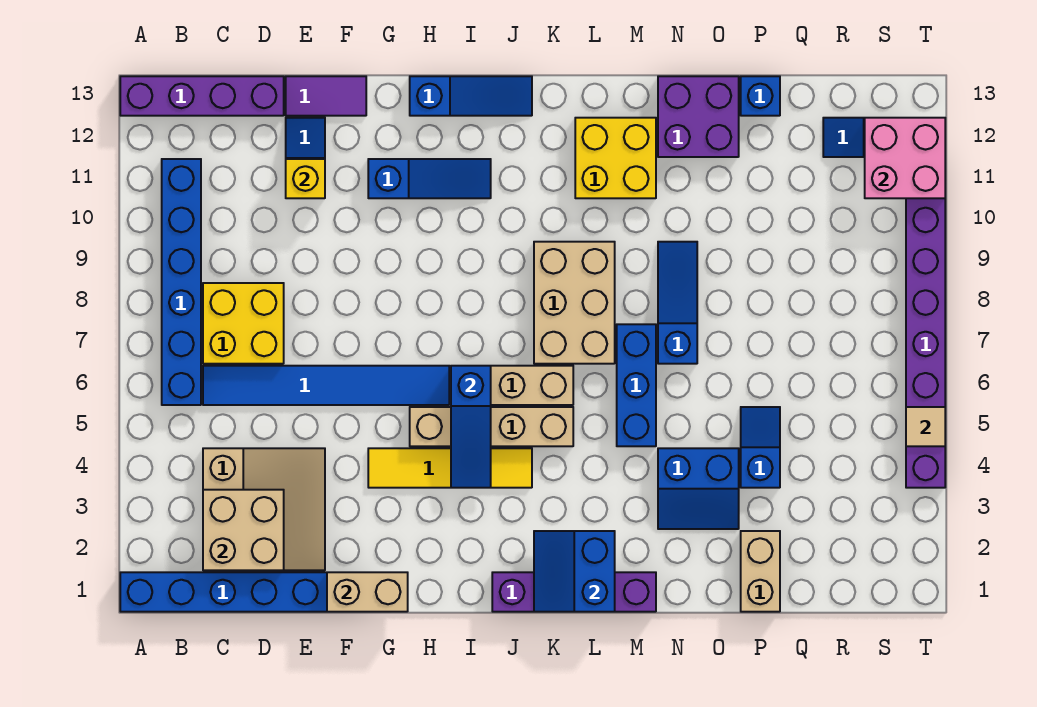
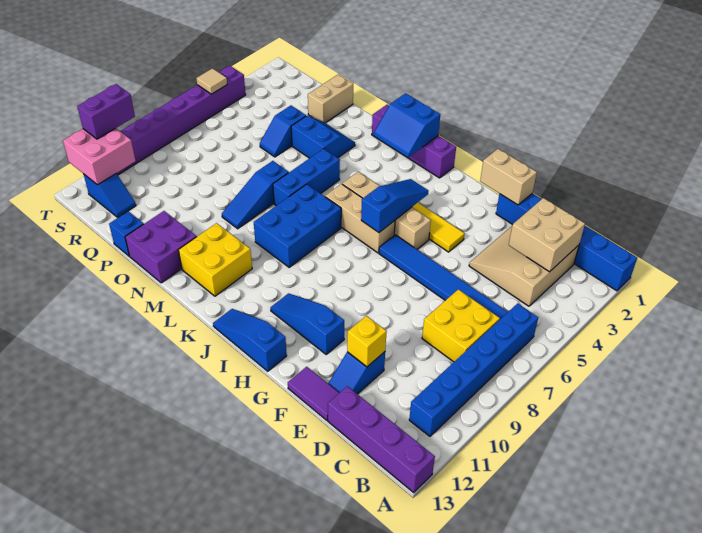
blue slope K1:L2 level 2 top L -> blue slope K1:L2 level 2 top 1
tan brick K7:L9 level 1 -> blue brick K7:L9 level 1
none -> purple brick T10:T11 level 3

